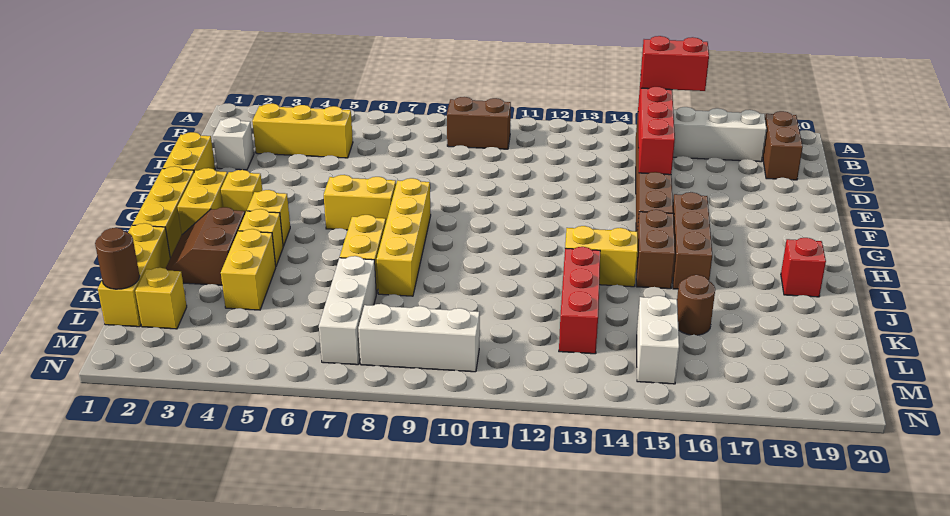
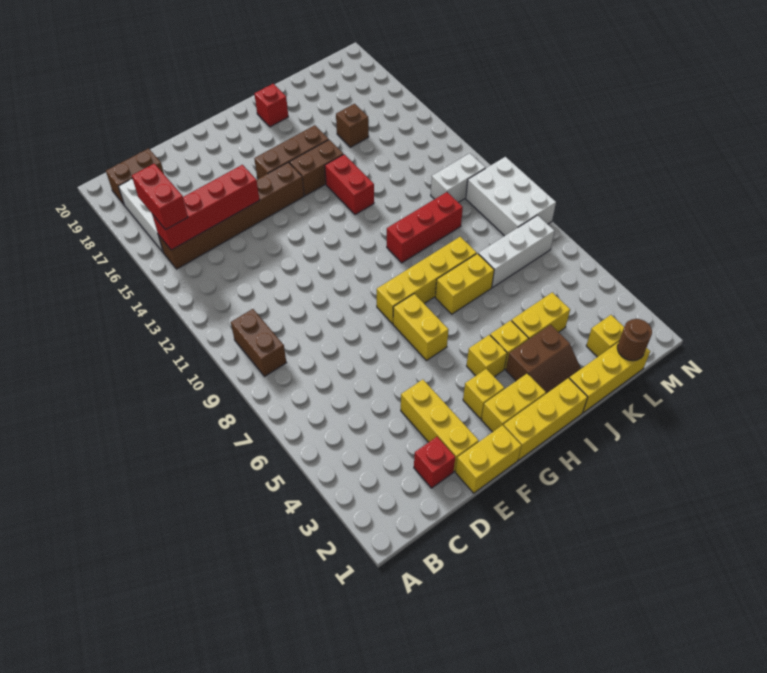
yellow brick C3:C5 level 1 -> yellow brick E2:E4 level 1
white brick D2 level 1 -> red brick D2 level 1
yellow brick I13:I14 level 1 -> red brick I13:I14 level 1
red brick J13:L13 level 1 -> red brick I10:K10 level 1
brown round brick K16 level 1 -> brown brick K16 level 1
white brick L15:M15 level 1 -> white brick L11:M11 level 1
white brick M8:M10 level 1 -> white brick M8:N10 level 1

